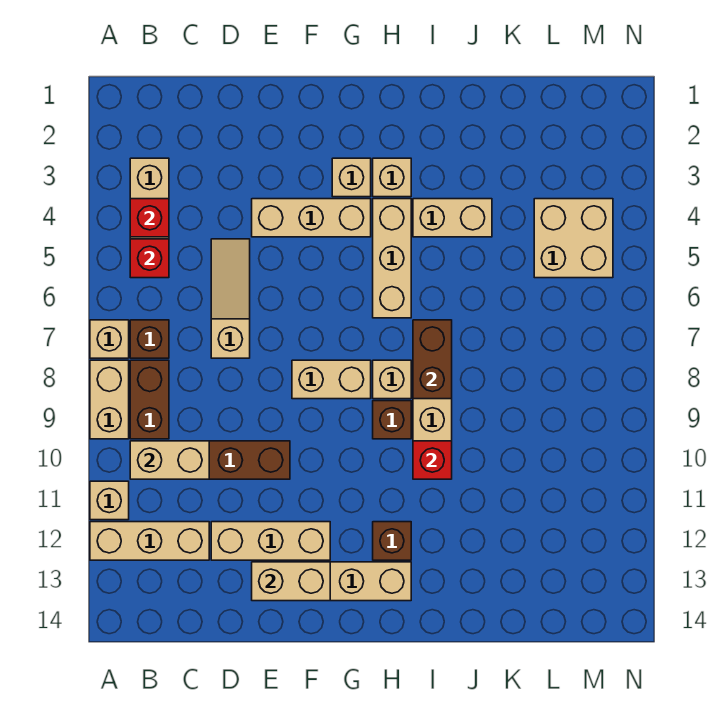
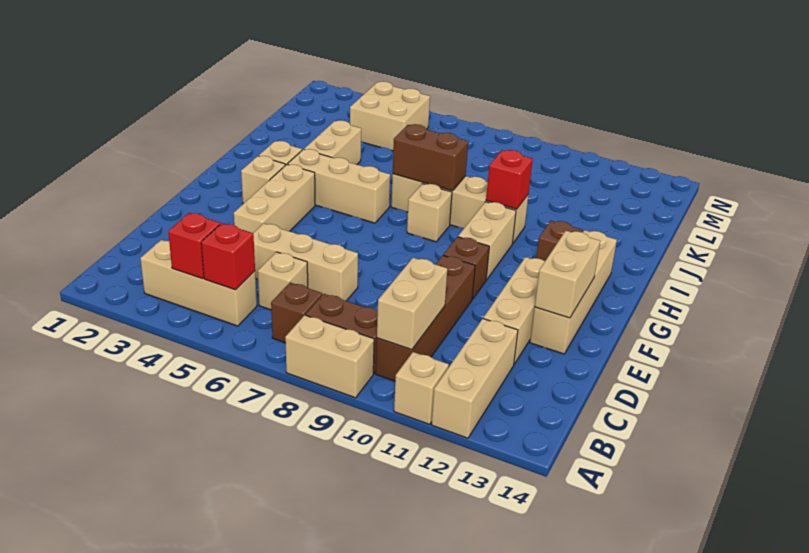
tan brick A7 level 1 -> tan brick C6 level 1
tan slope D5:D7 level 1 top 7 -> tan brick D5:D7 level 1
tan brick F8:G8 level 1 -> tan brick G10:H10 level 1
brown brick H9 level 1 -> brown brick F10 level 1

